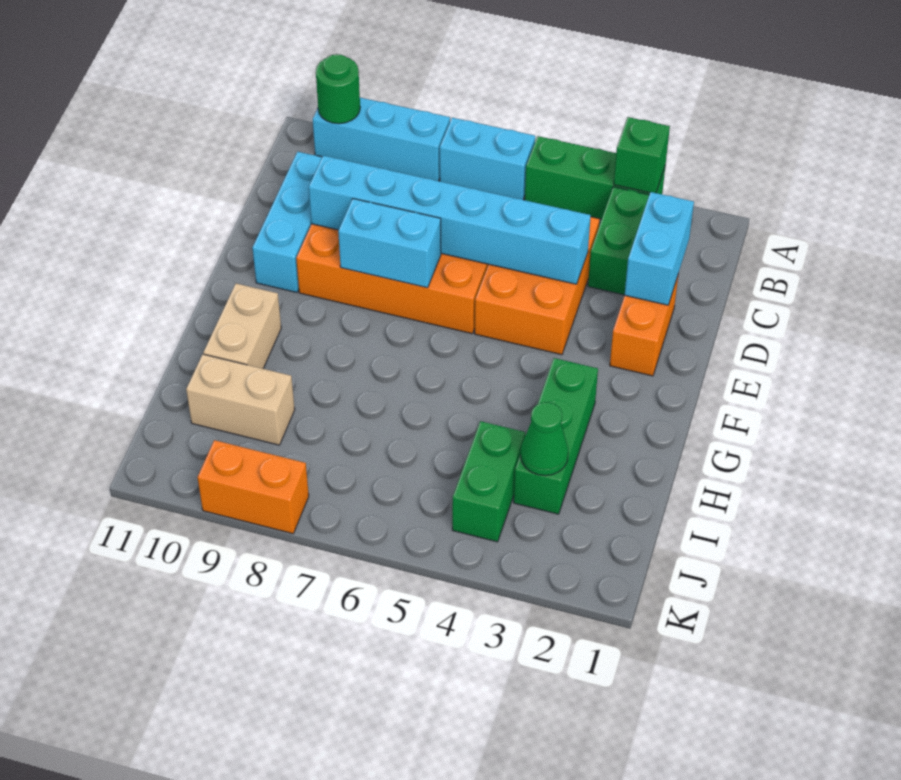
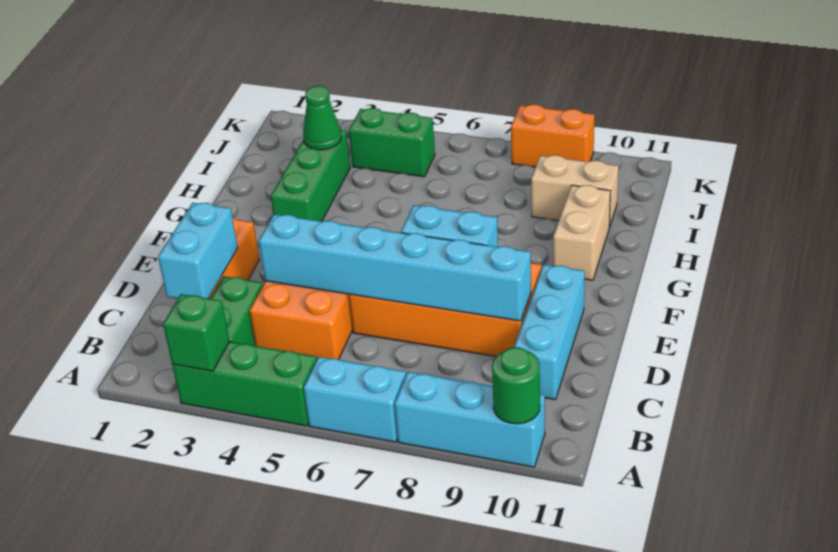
green brick I4:J4 level 1 -> green brick J4:J5 level 1

